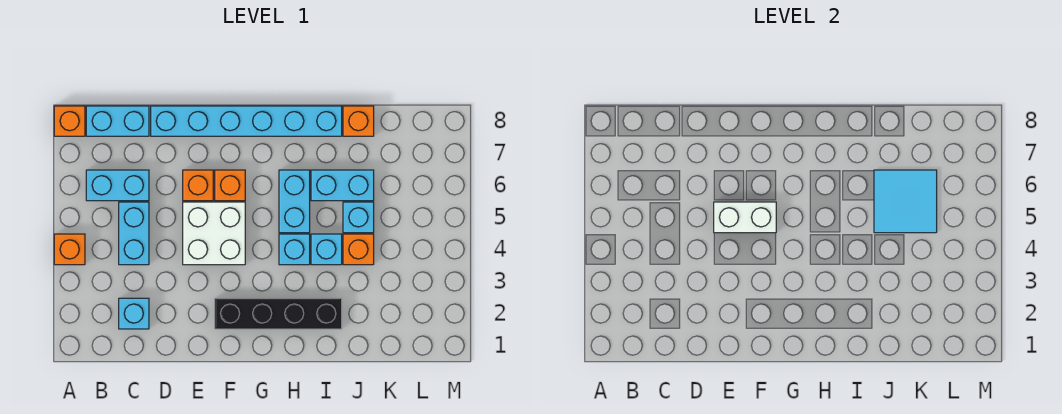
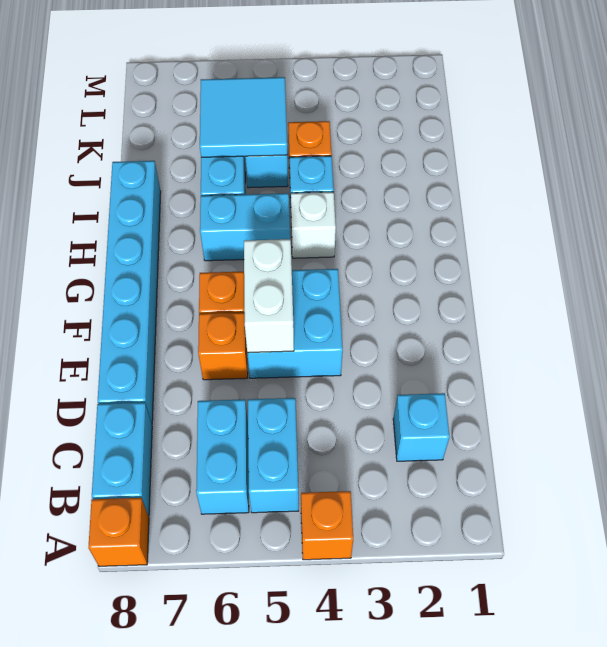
cyan brick C4:C5 level 1 -> cyan brick B5:C5 level 1
white brick E4:F5 level 1 -> cyan brick E4:F5 level 1
black brick F2:I2 level 1 -> none
cyan brick H4 level 1 -> white brick H4 level 1
orange brick J8 level 1 -> none

